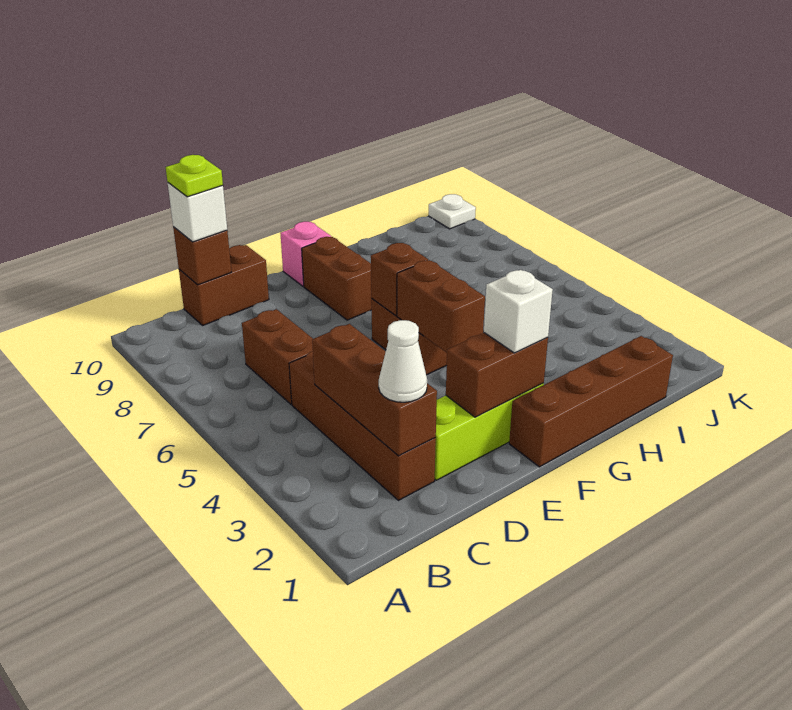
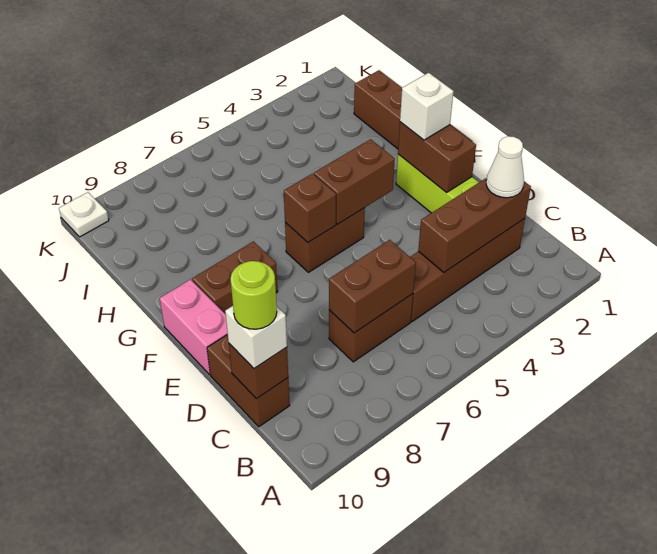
none -> brown brick C6:C7 level 2
lime plate C10 level 4 -> lime round brick C10 level 4
pink brick F10 level 1 -> pink brick E10:F10 level 1

